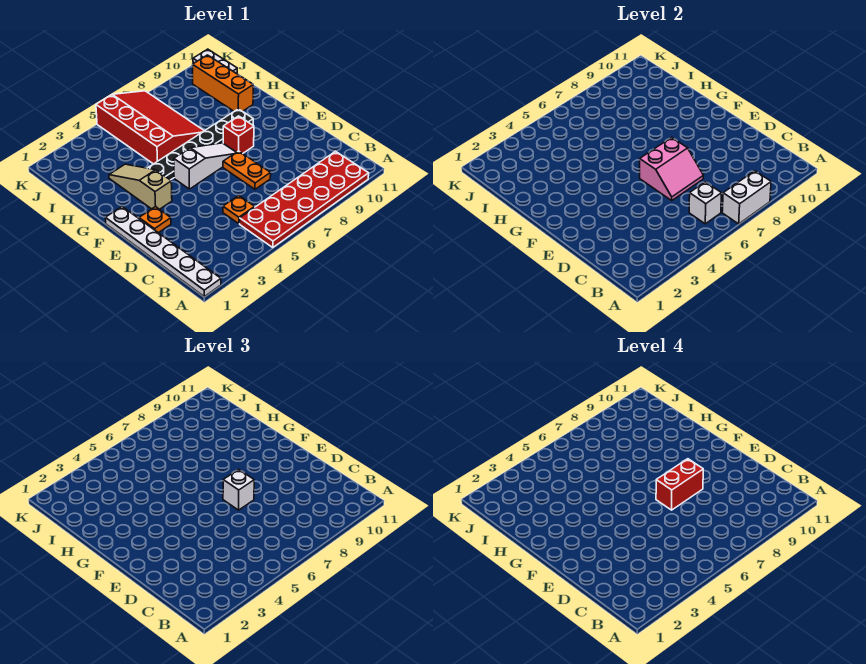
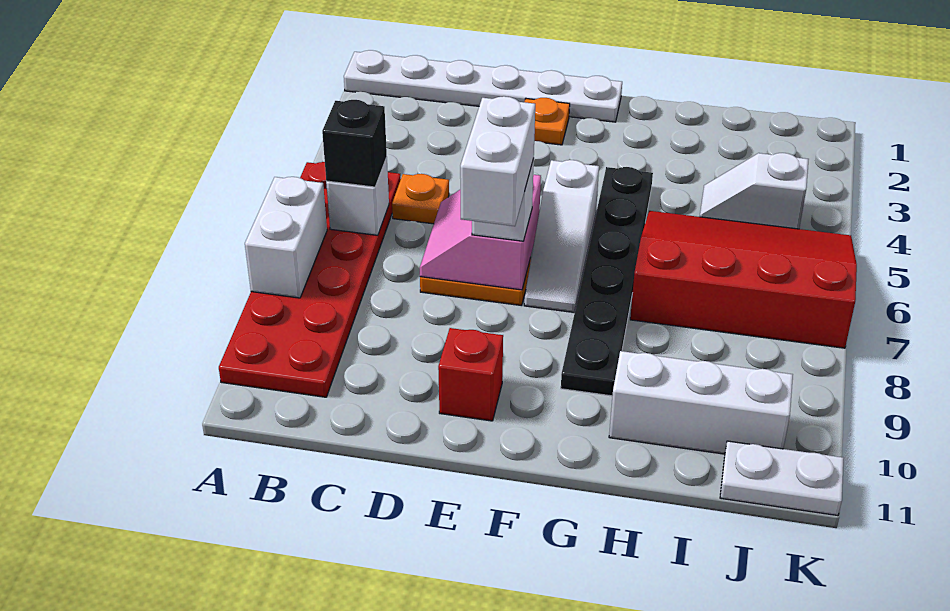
none -> black brick B6 level 3
red brick E7:E8 level 4 -> white brick E7:E8 level 4
tan slope F3:H3 level 1 top F -> none
red brick F8 level 1 -> red brick E10 level 1
red slope H5:K7 level 1 top 5 -> red slope H5:K7 level 1 top 7
orange brick H10:J10 level 1 -> white brick H10:J10 level 1
none -> white slope I4:J4 level 1 top J

